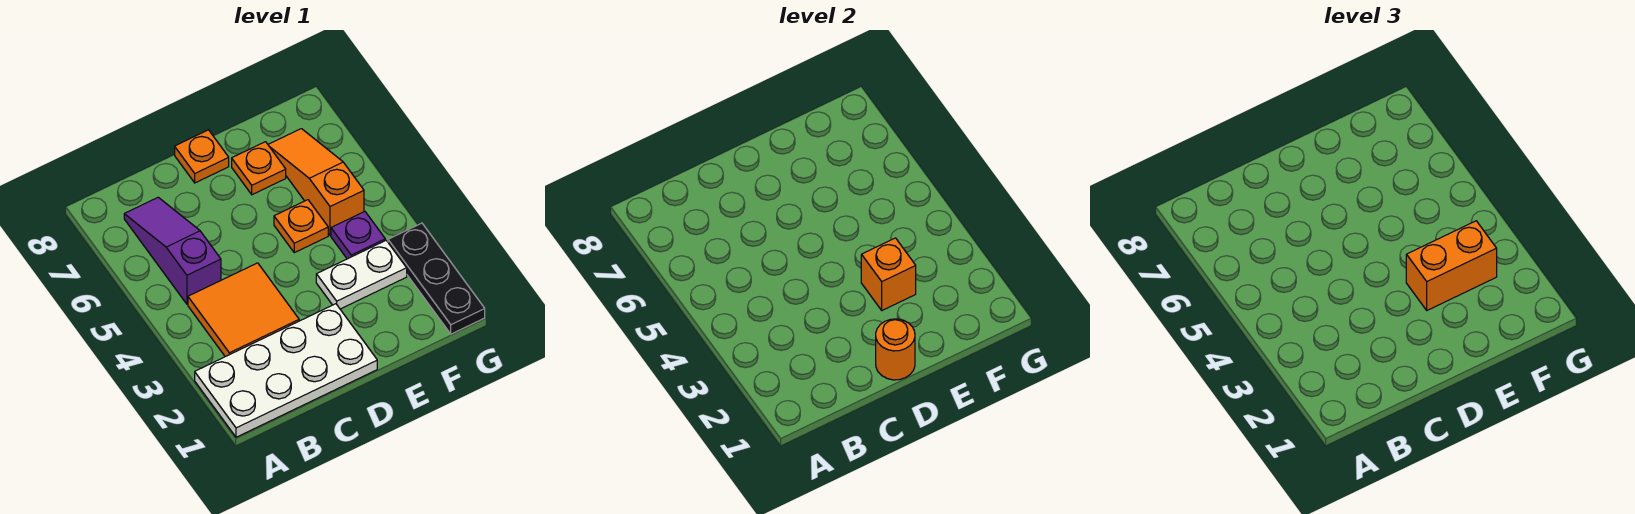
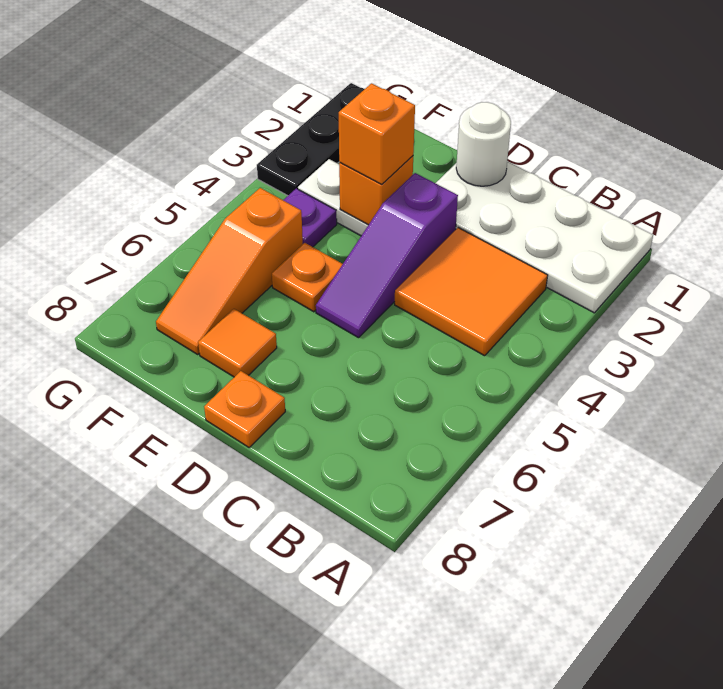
purple slope B5:B7 level 1 top 5 -> purple slope D3:D5 level 1 top 3
orange round brick D1 level 2 -> white round brick D1 level 2
orange brick E3:F3 level 3 -> orange brick E3 level 3
orange plate E7 level 1 -> orange tile E7 level 1

